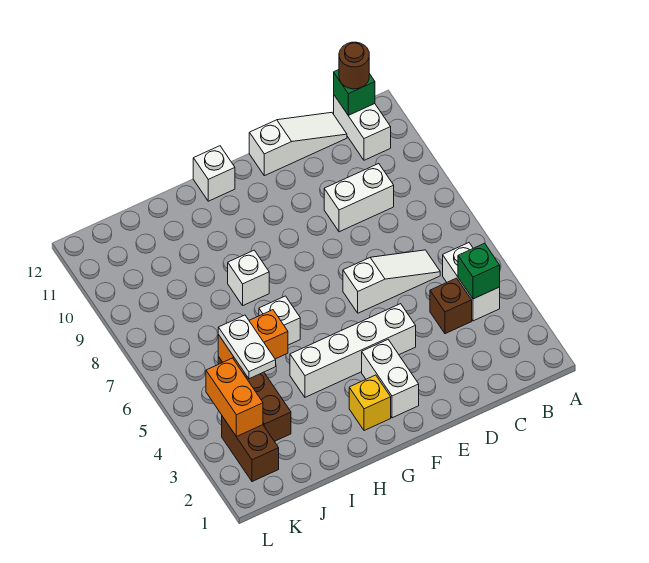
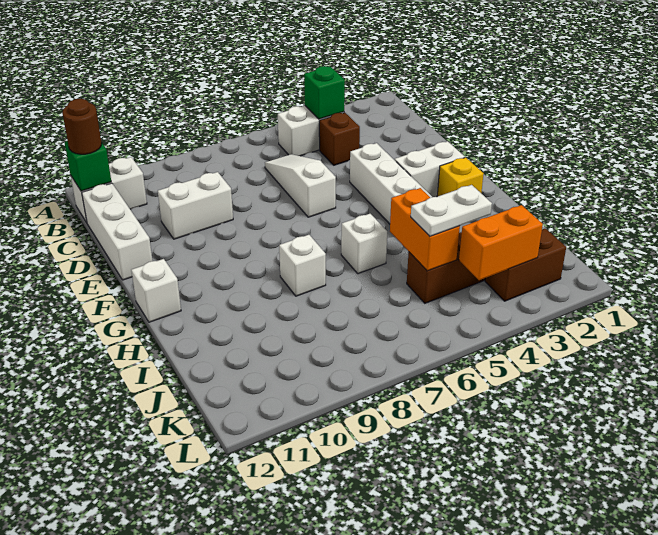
white brick C9:D9 level 1 -> white brick D9:D10 level 1
white slope C12:E12 level 1 top E -> white brick C12:E12 level 1

